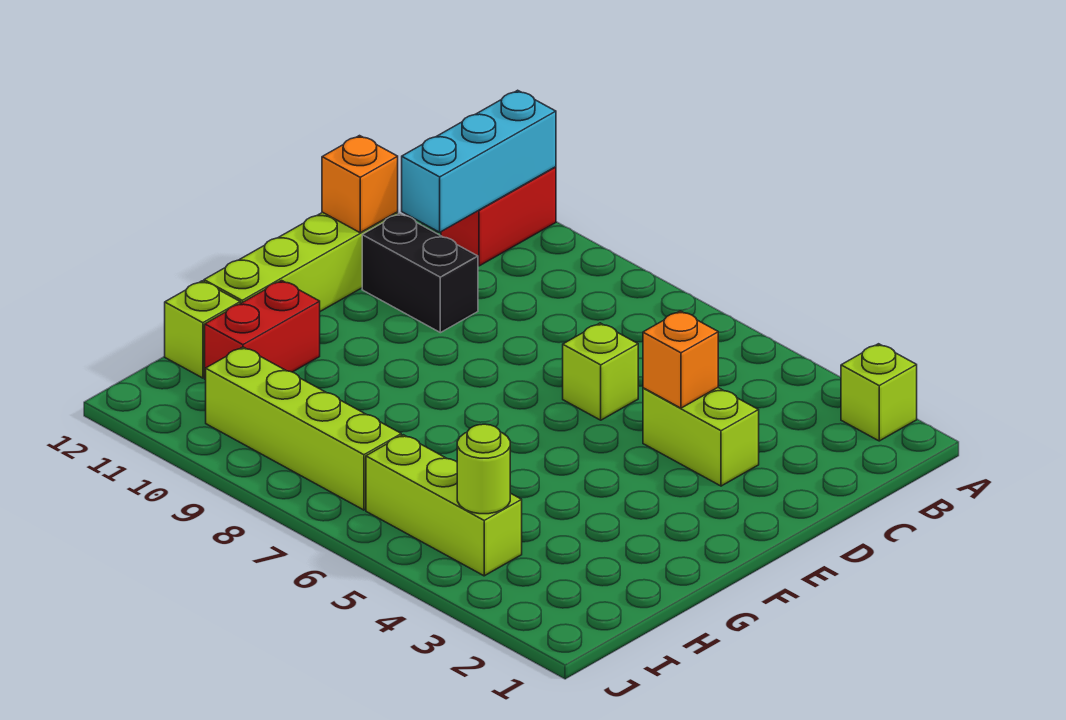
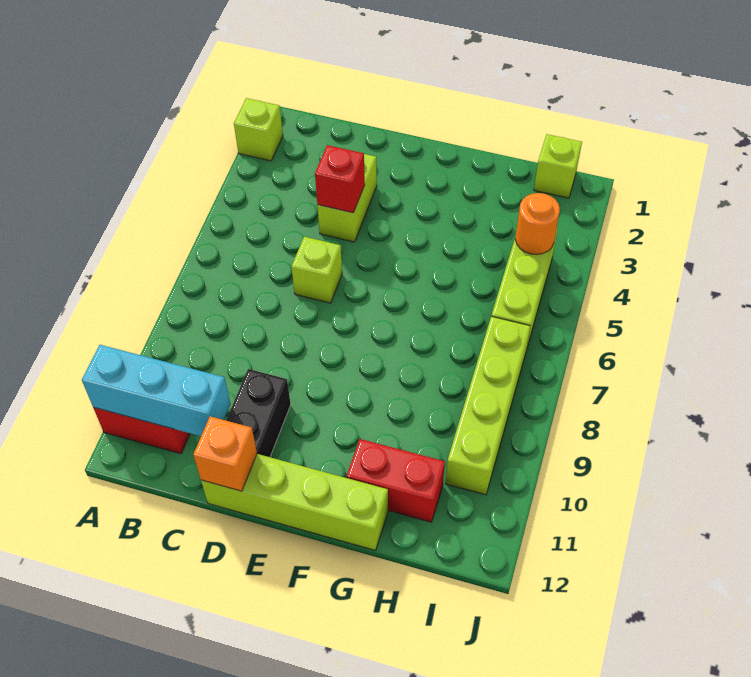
orange brick D4 level 2 -> red brick D4 level 2
lime brick H12 level 1 -> lime brick I1 level 1
lime round brick I4 level 2 -> orange round brick I4 level 2

